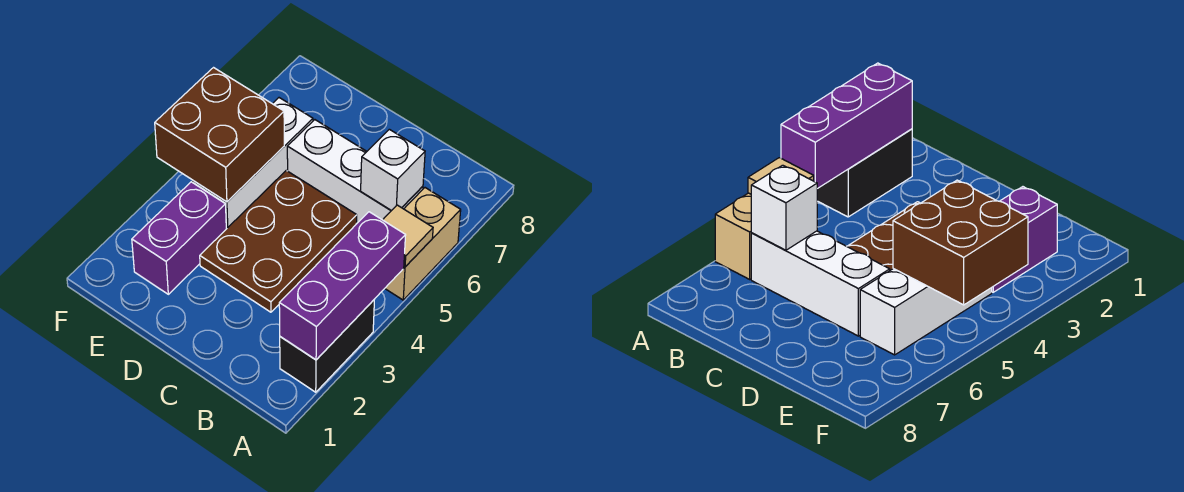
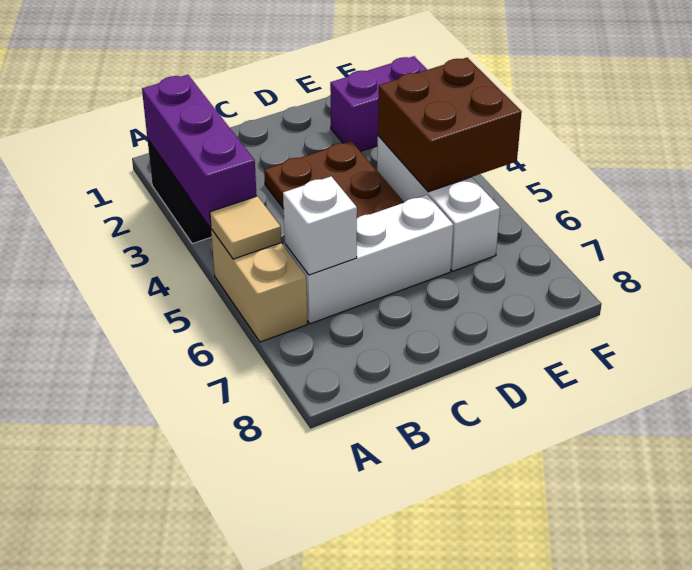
purple brick E2:E3 level 1 -> purple brick E2:F2 level 1

